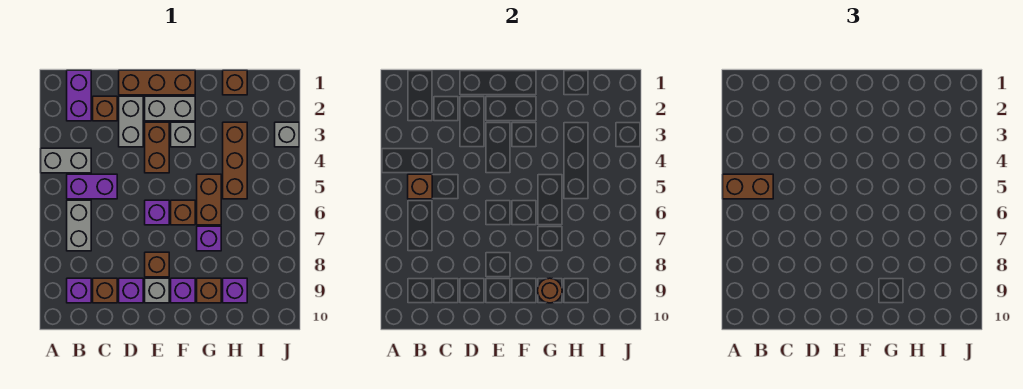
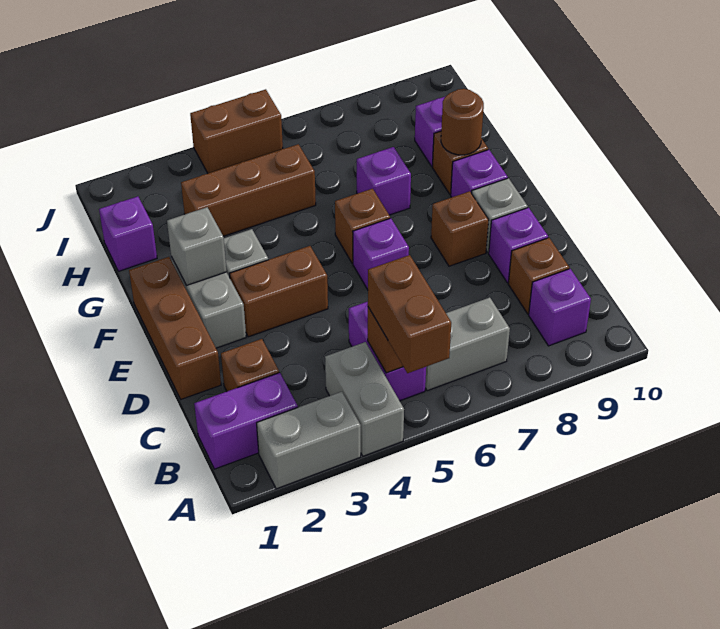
grey brick D2:D3 level 1 -> grey brick A2:A3 level 1
brown brick G5:G6 level 1 -> brown brick J4:J5 level 1
brown brick H1 level 1 -> purple brick H1 level 1
grey brick J3 level 1 -> grey brick F2 level 2

